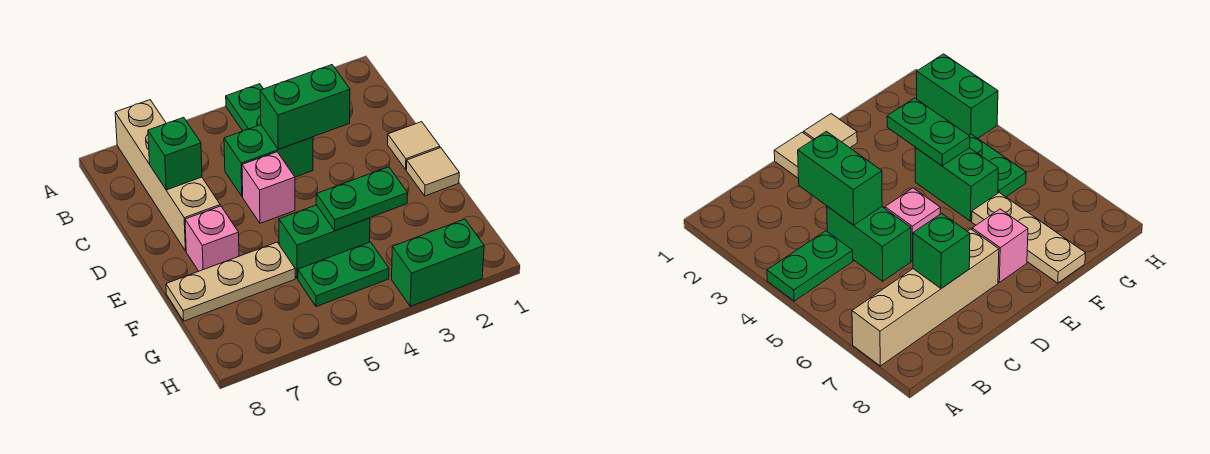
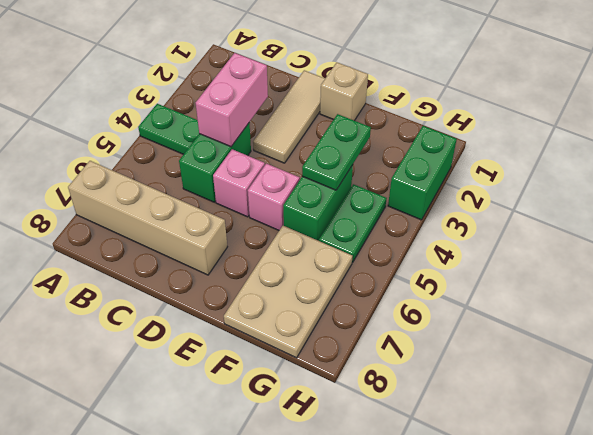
green brick C3:C4 level 2 -> pink brick C3:C4 level 2
green brick C7 level 2 -> none
tan tile D1 level 1 -> tan tile D1:D3 level 1
tan tile E1 level 1 -> tan brick E1 level 1
pink brick E7 level 1 -> pink brick E5 level 1
tan plate F6:F8 level 1 -> tan plate F6:G8 level 1

